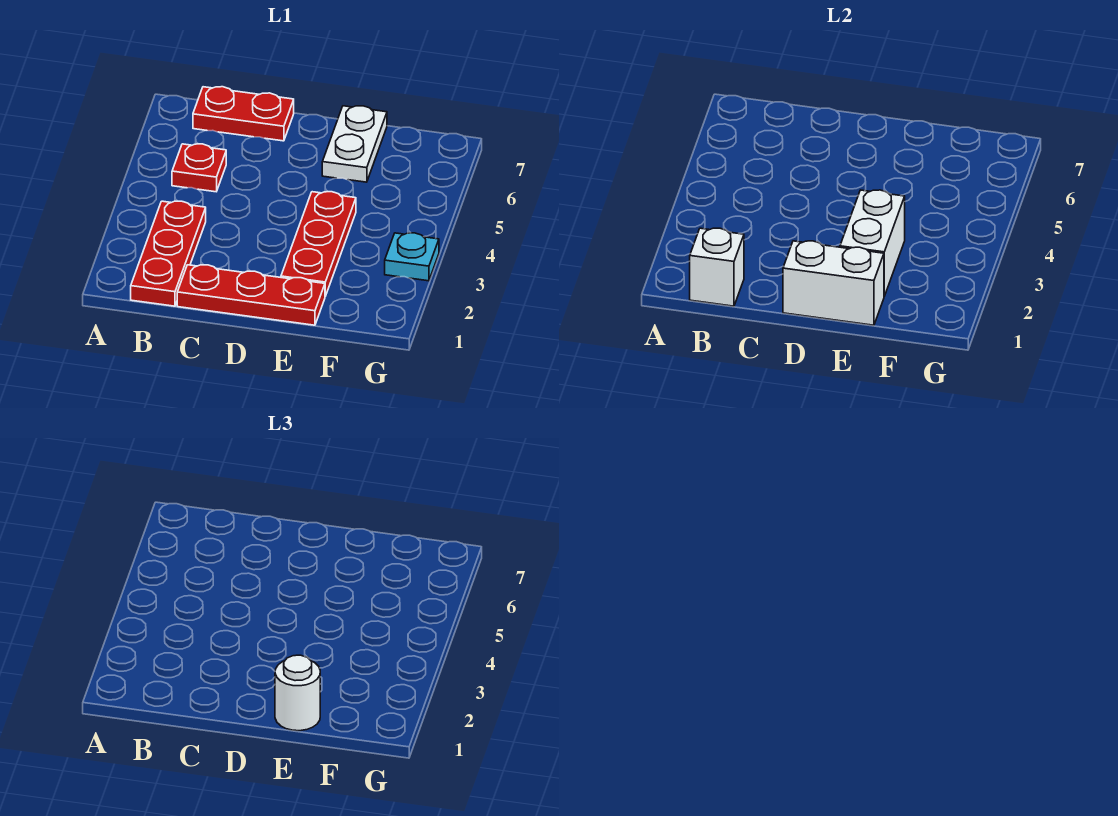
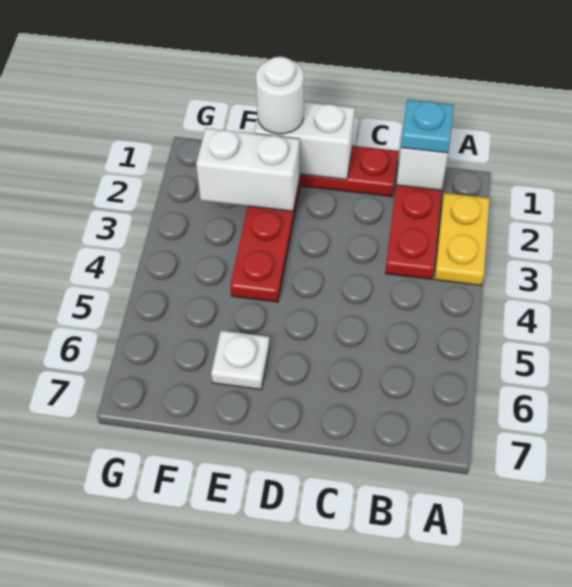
none -> yellow plate A2:A3 level 1
red plate B5 level 1 -> none
red plate B7:C7 level 1 -> none
white brick E2:E3 level 2 -> white brick E2:F2 level 2
white plate E6:E7 level 1 -> white plate E6 level 1
cyan plate G3 level 1 -> cyan plate B1 level 3

